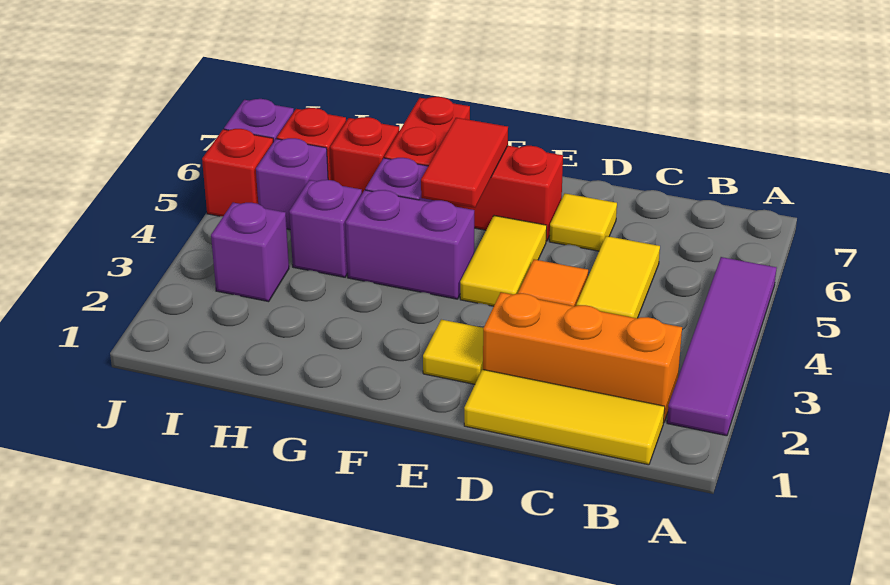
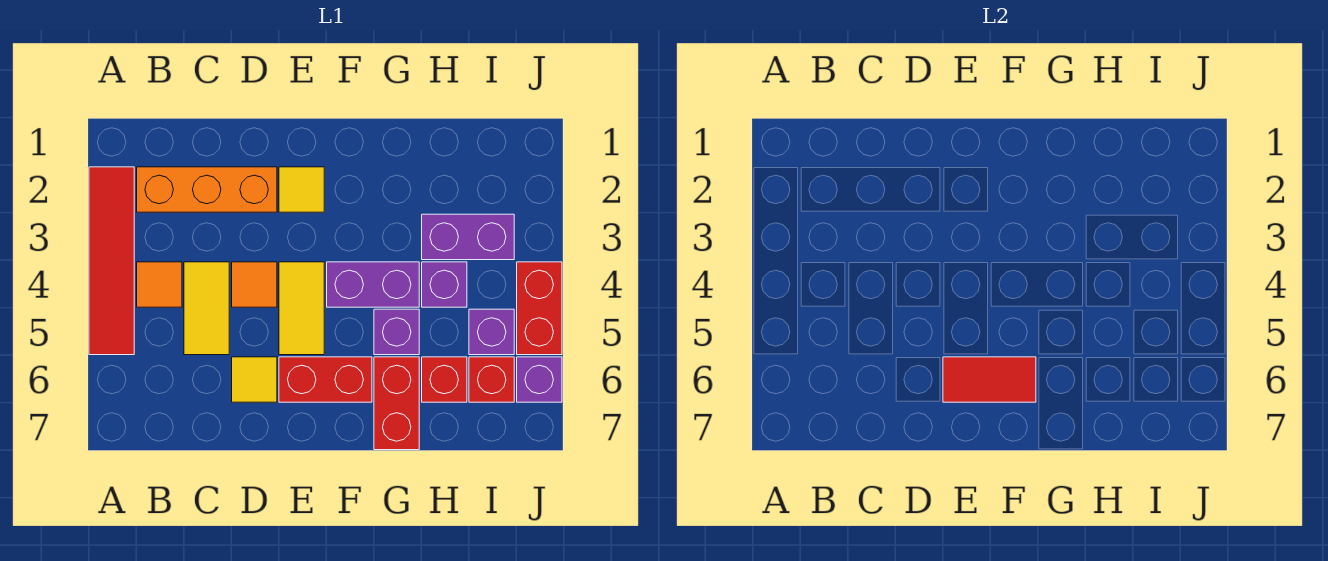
purple tile A2:A5 level 1 -> red tile A2:A5 level 1
yellow tile B1:D1 level 1 -> none
none -> orange tile B4 level 1
red tile F5:F6 level 2 -> red tile E6:F6 level 2
purple brick I3 level 1 -> purple brick H3:I3 level 1
red brick J5 level 1 -> red brick J4:J5 level 1

